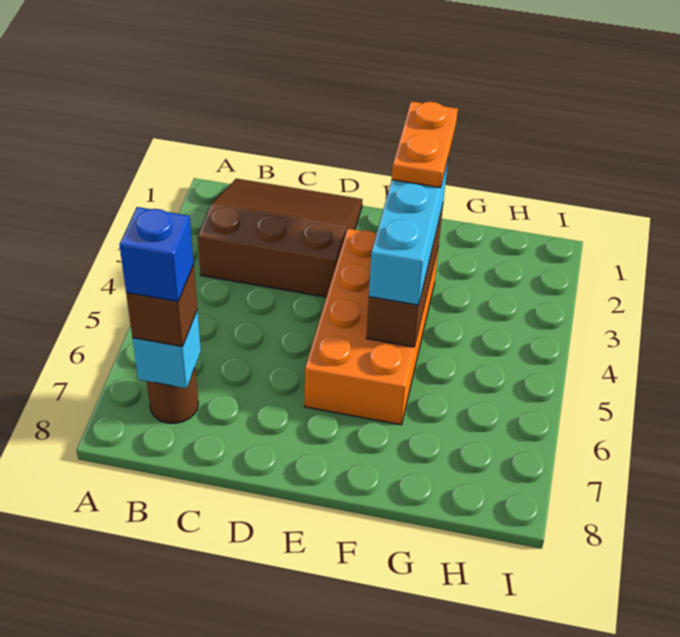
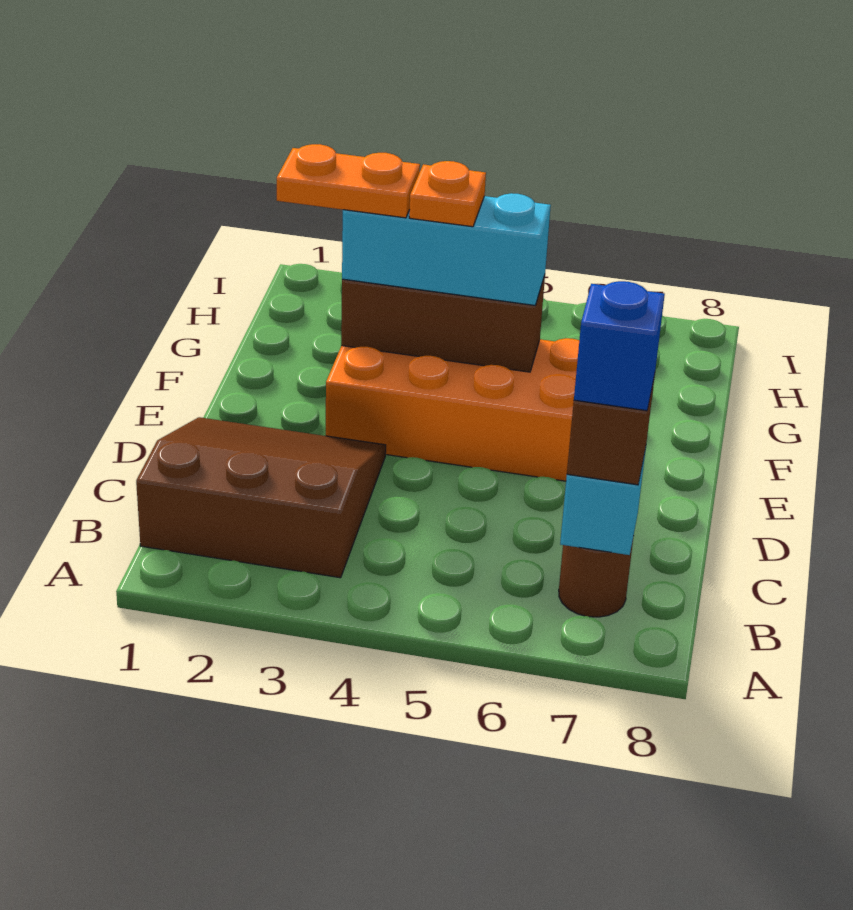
brown slope B1:D3 level 1 top 3 -> brown slope B1:D3 level 1 top B
none -> orange plate F4 level 4

